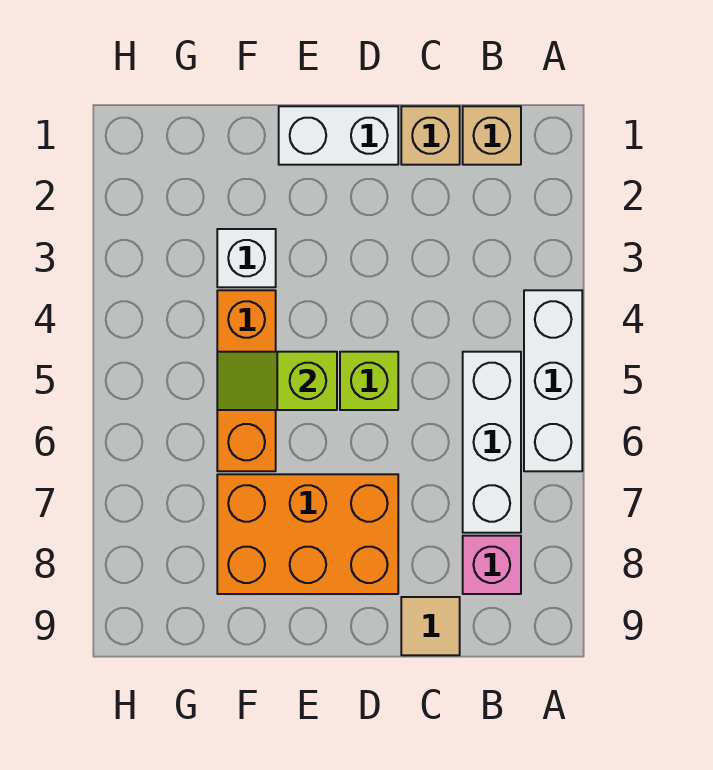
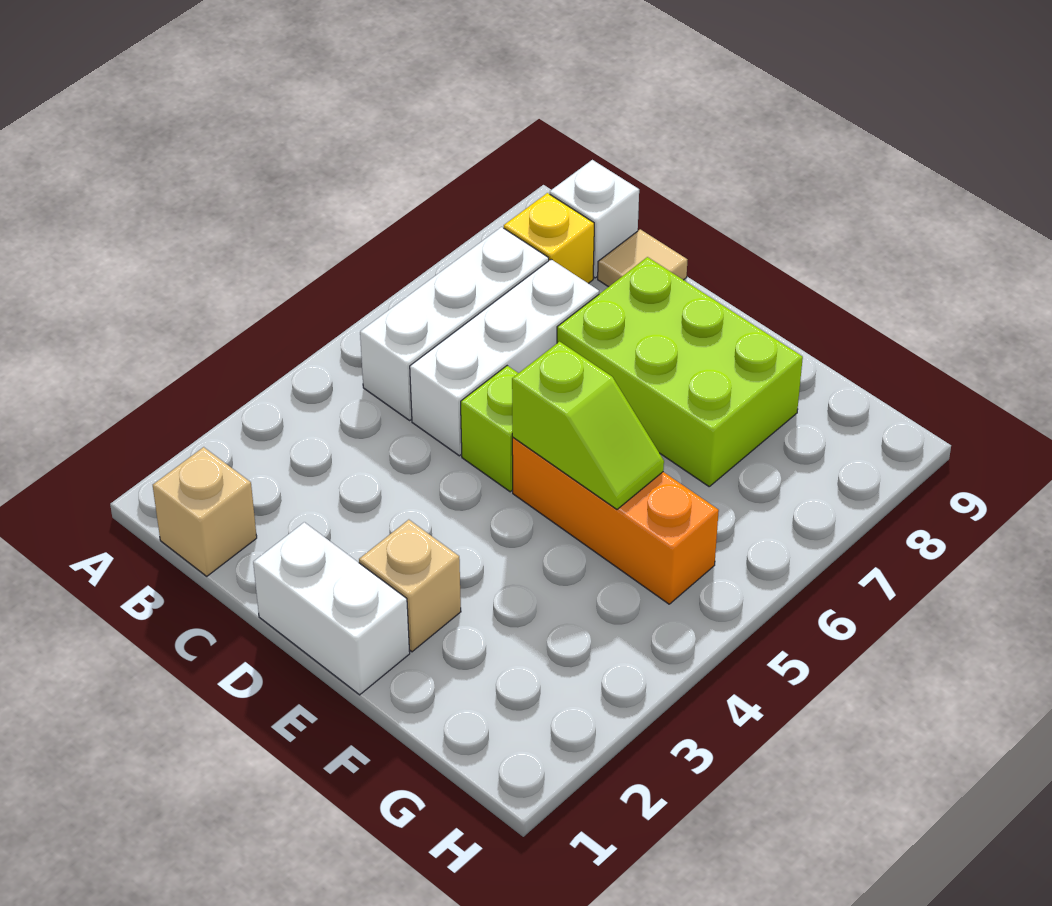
white brick A4:A6 level 1 -> white brick C5:C7 level 1
pink brick B8 level 1 -> yellow brick B8 level 1
tan brick C1 level 1 -> tan brick E2 level 1
orange brick D7:F8 level 1 -> lime brick D7:F8 level 1
white brick F3 level 1 -> white brick B9 level 1
orange brick F4:F6 level 1 -> orange brick E5:G5 level 1

